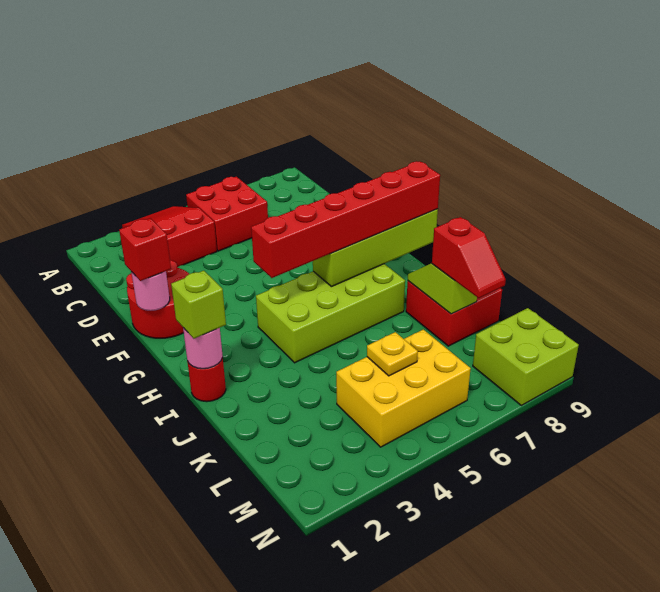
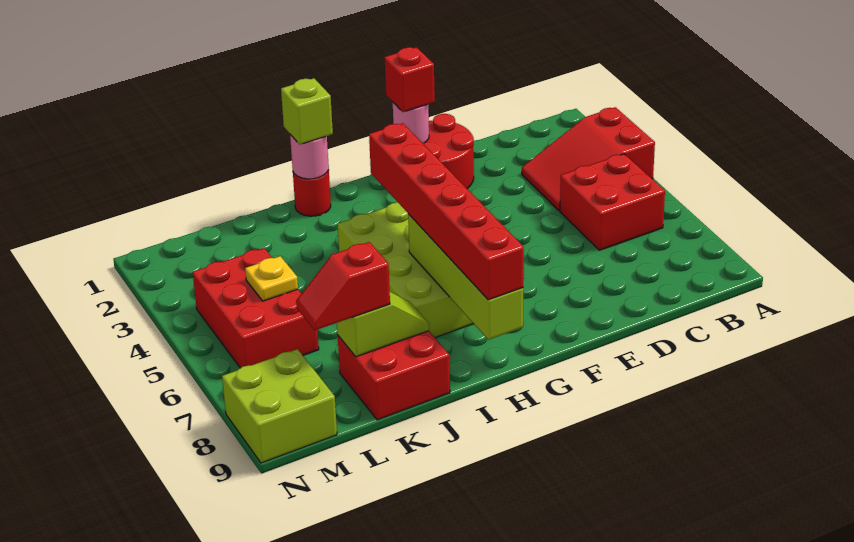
red slope A3:C4 level 1 top C -> red slope A3:C4 level 1 top A
yellow brick L4:M6 level 1 -> red brick L4:M6 level 1

